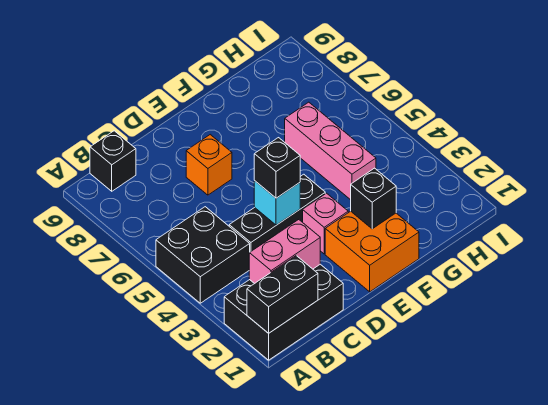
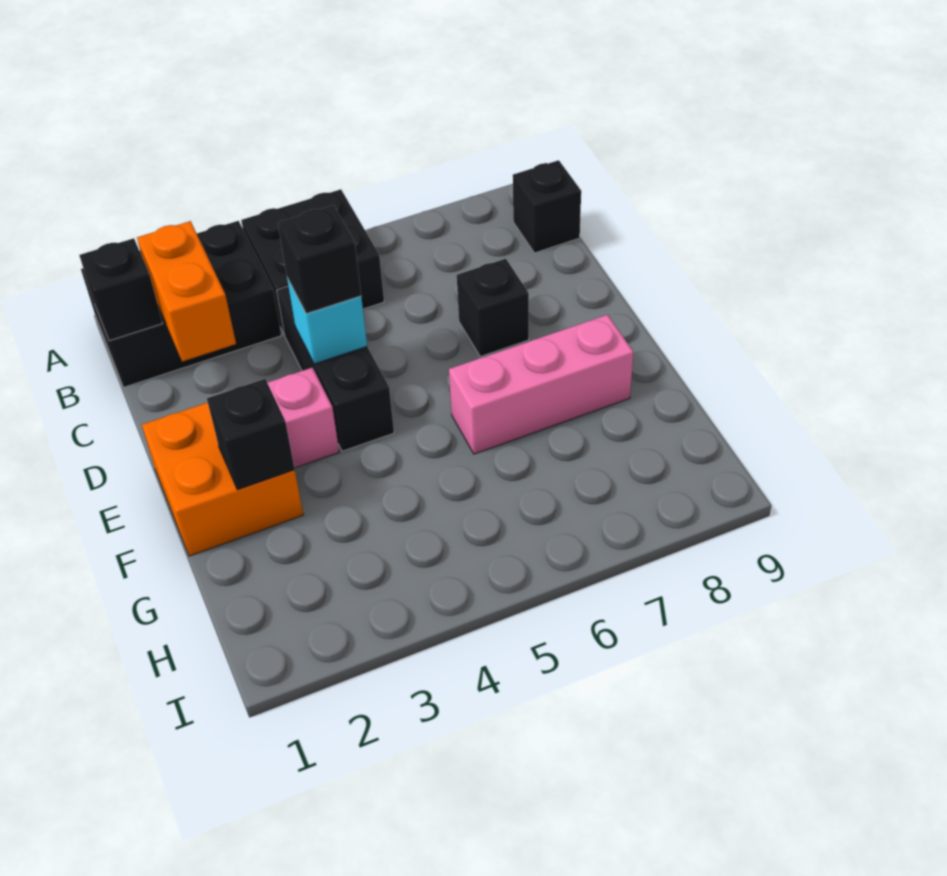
black brick A1:C2 level 1 -> black brick A1:B3 level 1
black brick A1:B1 level 2 -> black brick B1 level 2
pink brick B2:C2 level 2 -> orange brick B2:C2 level 2
orange brick D7 level 1 -> black brick D7 level 1
pink brick G4:G6 level 1 -> pink brick F6:F8 level 1

